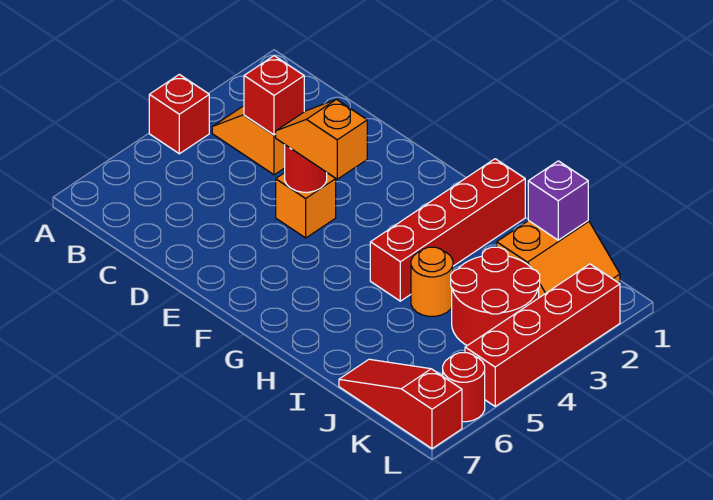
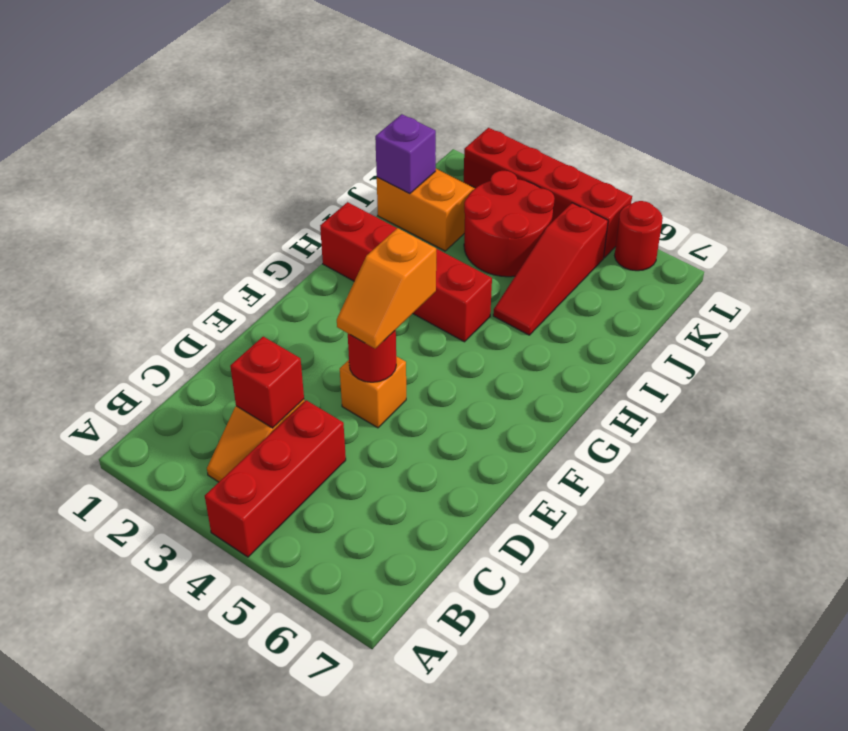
red brick A4 level 1 -> red brick A4:C4 level 1
orange round brick I4 level 1 -> none
red slope J7:L7 level 1 top L -> red slope I5:K5 level 1 top K

